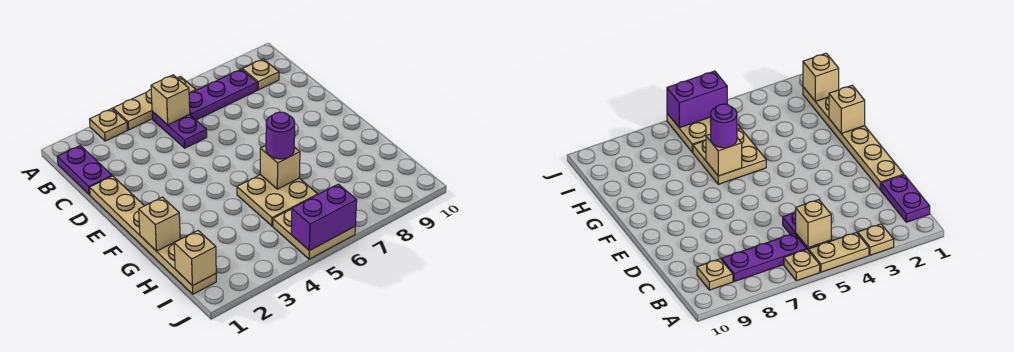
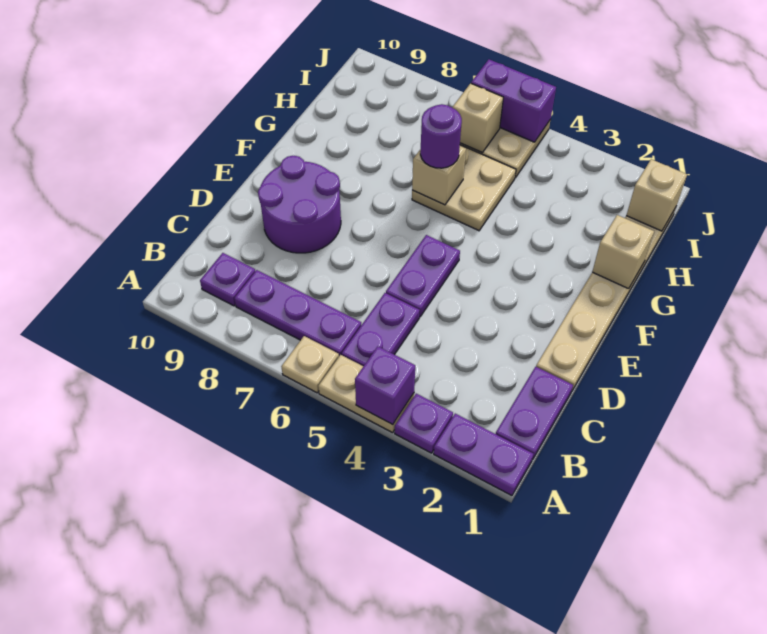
none -> purple plate A1:A2 level 1
tan plate A3 level 1 -> purple plate A3 level 1
none -> purple brick A4 level 2
tan brick B5 level 2 -> tan brick I6 level 2
tan plate B9 level 1 -> purple plate B9 level 1
none -> purple plate D5:E5 level 1
none -> purple round brick D8:E9 level 1

